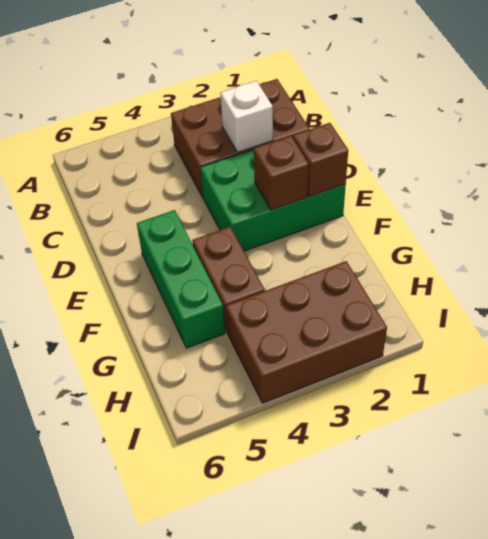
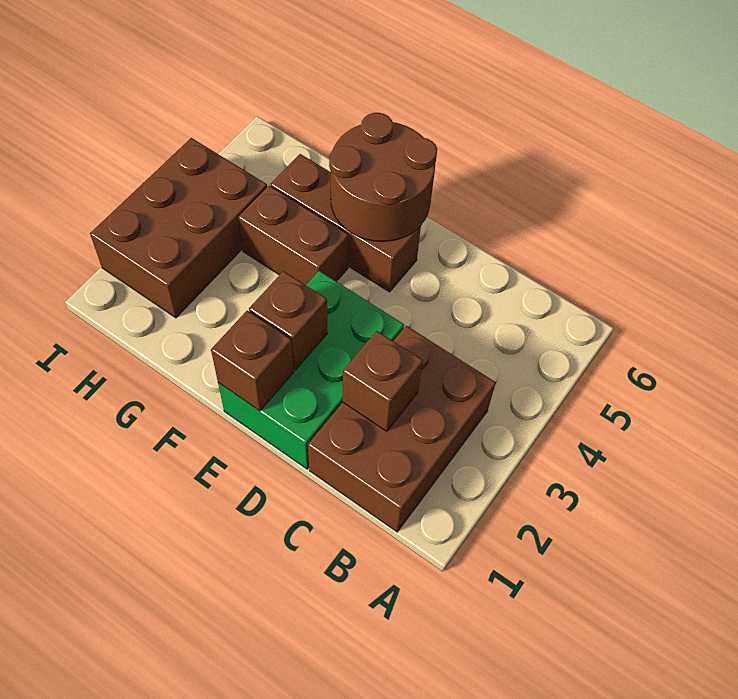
white brick C2 level 2 -> brown brick C2 level 2
green brick E5:G5 level 1 -> brown brick E5:G5 level 1
none -> brown round brick E5:F6 level 2

